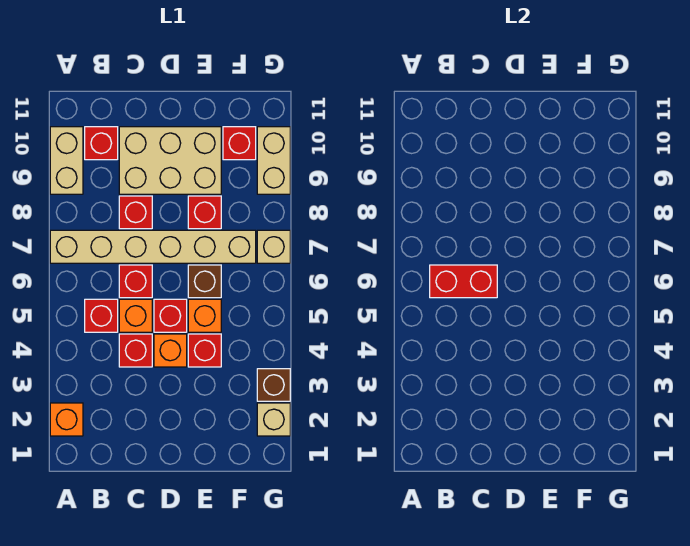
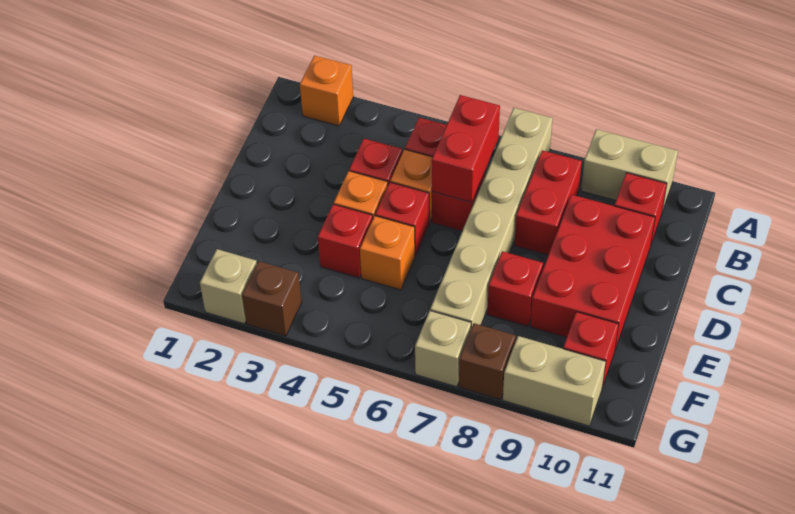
red brick C8 level 1 -> red brick B8:C8 level 1
tan brick C9:E10 level 1 -> red brick C9:E10 level 1
brown brick E6 level 1 -> brown brick G8 level 1

